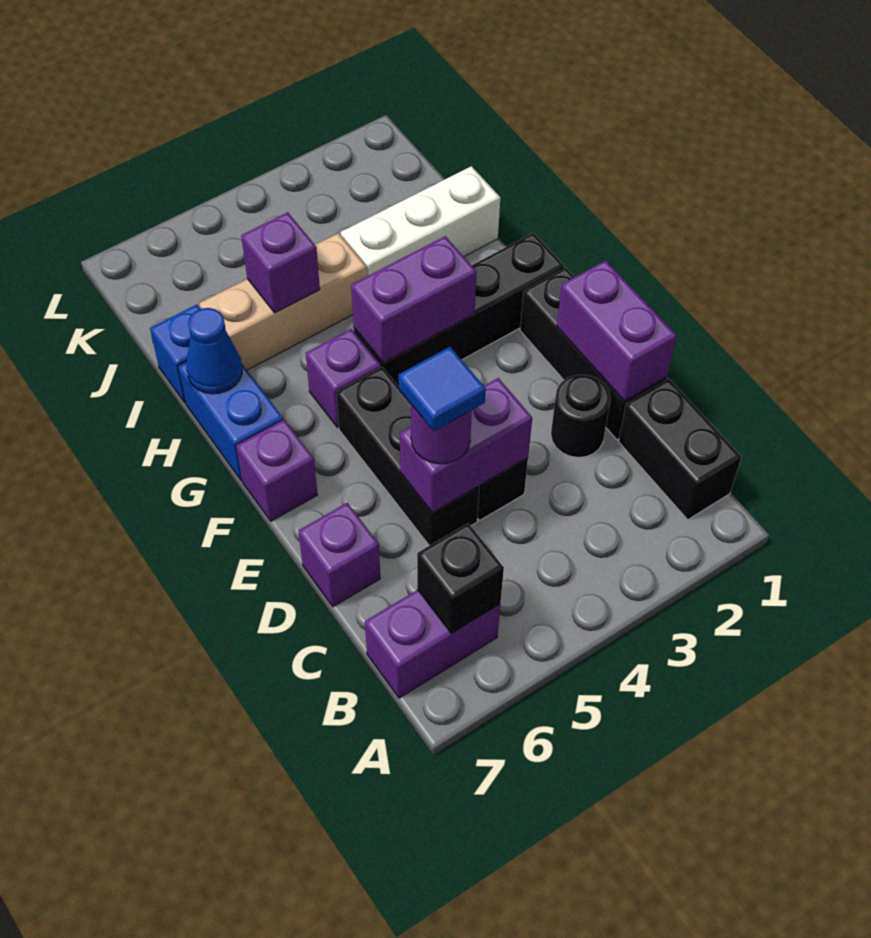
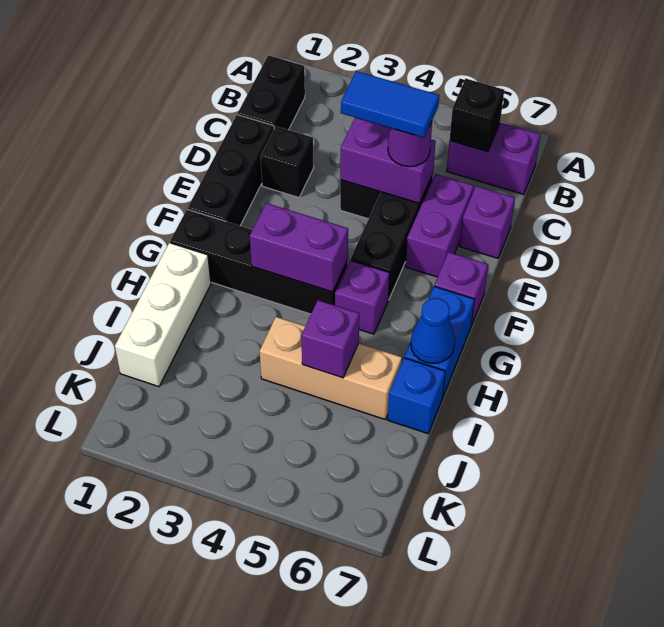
purple brick D1:E1 level 2 -> purple brick D6:E6 level 1
black round brick D2 level 1 -> black brick D2 level 1
blue tile D5 level 4 -> blue tile D4:D5 level 4
white brick I1:I3 level 1 -> white brick H1:J1 level 1

